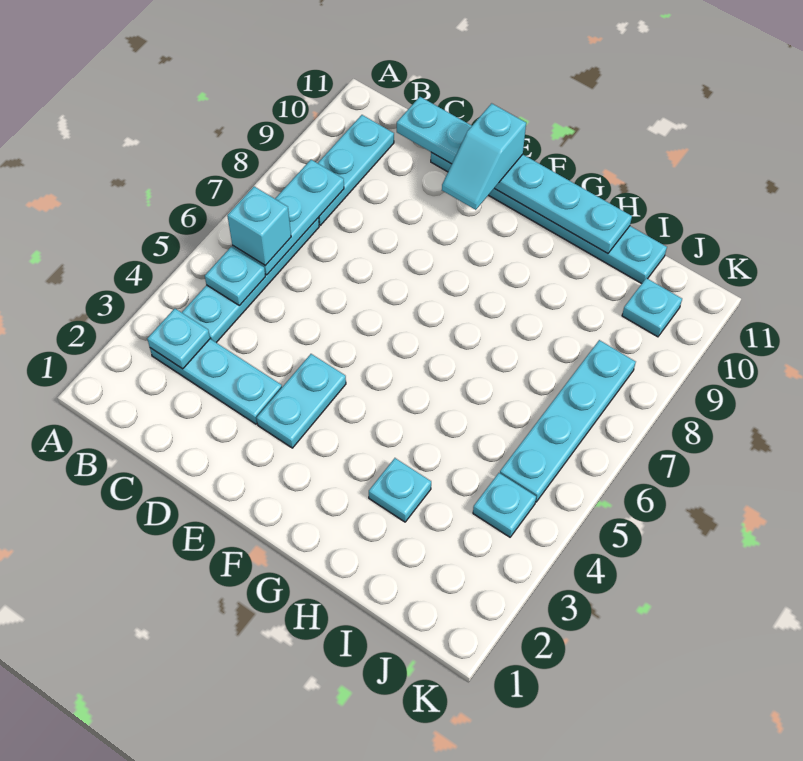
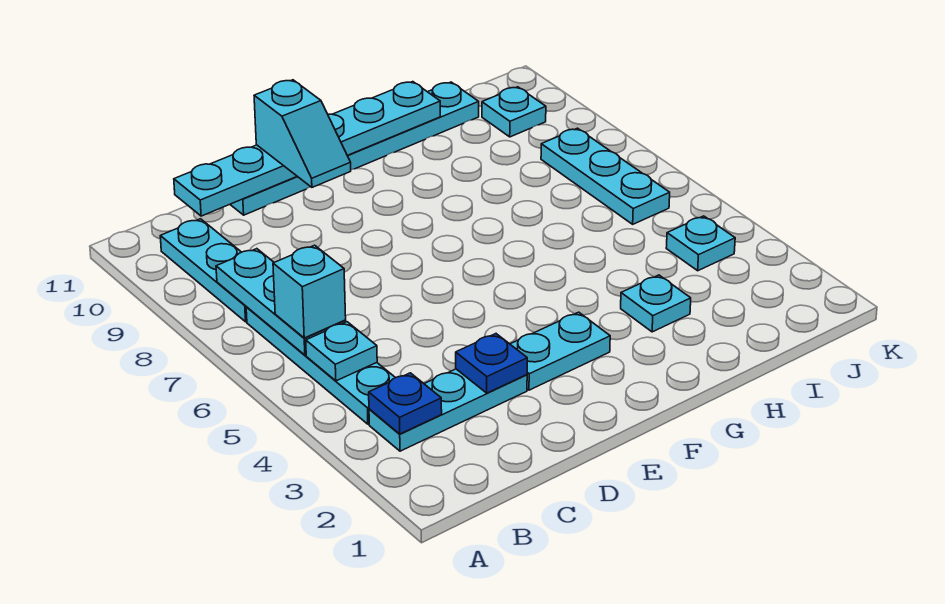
cyan plate B3 level 2 -> blue plate B3 level 2
none -> blue plate D3 level 2
cyan plate E3:E4 level 1 -> cyan plate E3:F3 level 1
cyan plate J5:J8 level 1 -> cyan plate J6:J8 level 1

